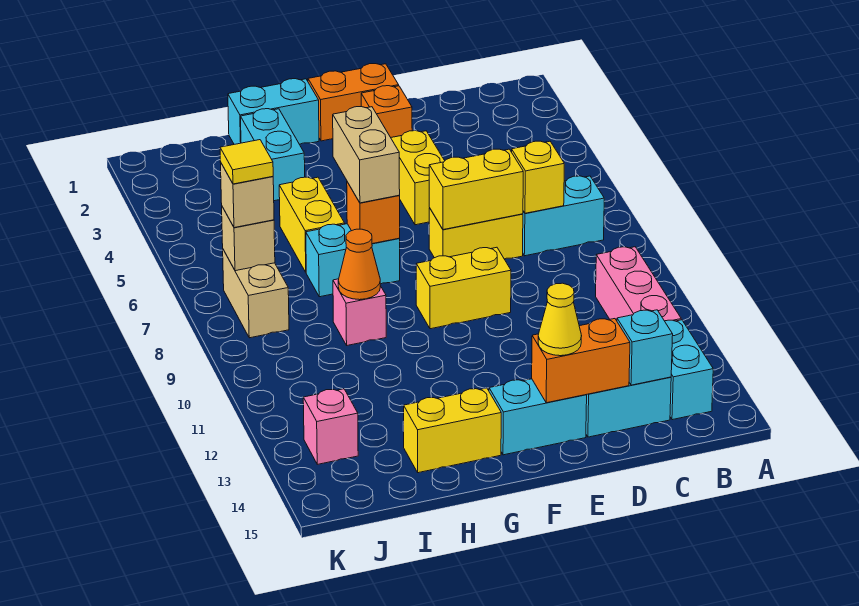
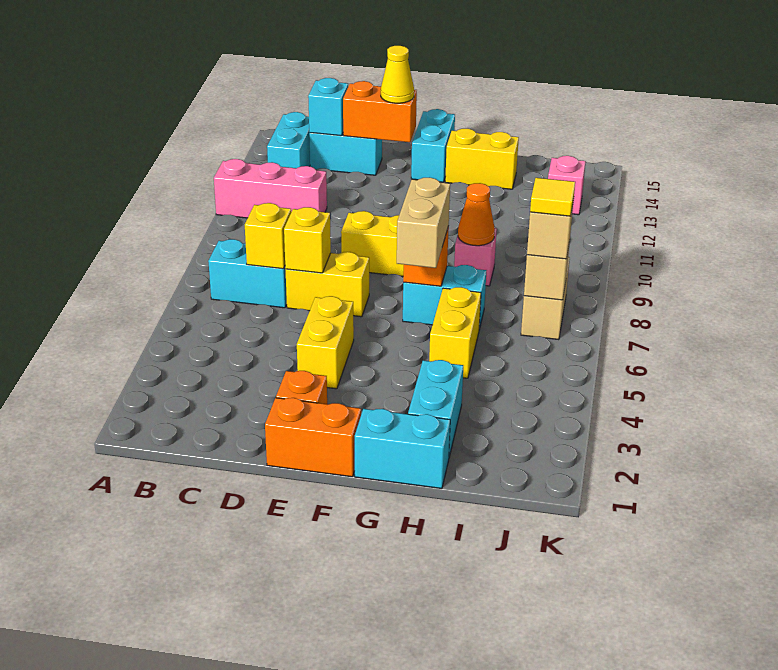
pink brick B10:B12 level 1 -> pink brick A11:C11 level 1
yellow brick D7:E7 level 2 -> yellow brick D7 level 2
cyan brick E14:F14 level 1 -> cyan brick F14:F15 level 1

